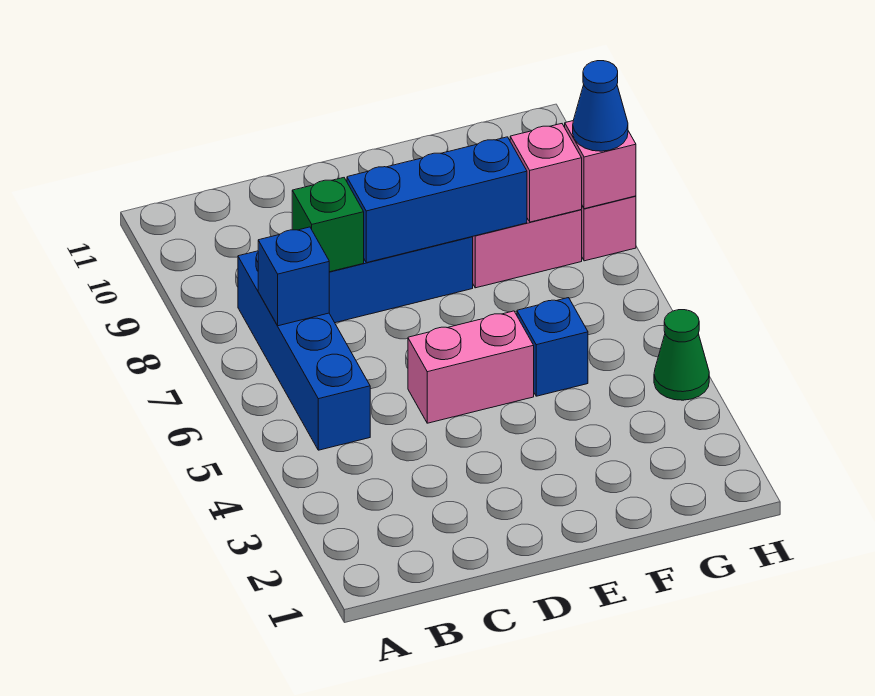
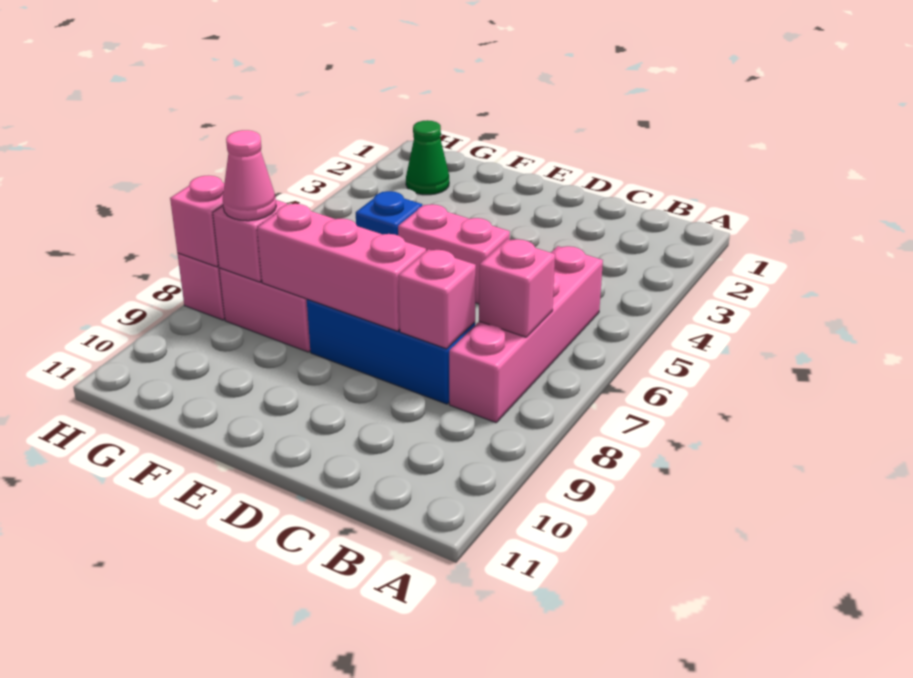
blue brick B5:B8 level 1 -> pink brick B5:B8 level 1
blue brick B7 level 2 -> pink brick B7 level 2
green brick C8 level 2 -> pink brick C8 level 2
blue brick D8:F8 level 2 -> pink brick D8:F8 level 2
none -> pink cone G8 level 3
green cone H4 level 1 -> green cone G2 level 1
blue cone H8 level 3 -> none

